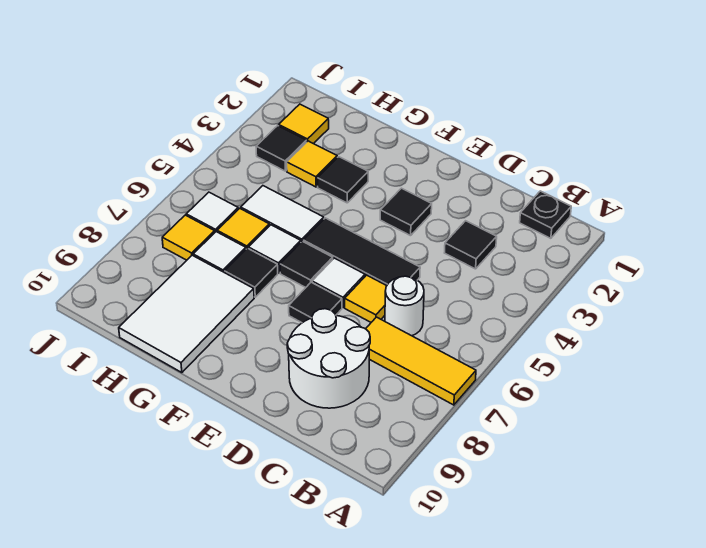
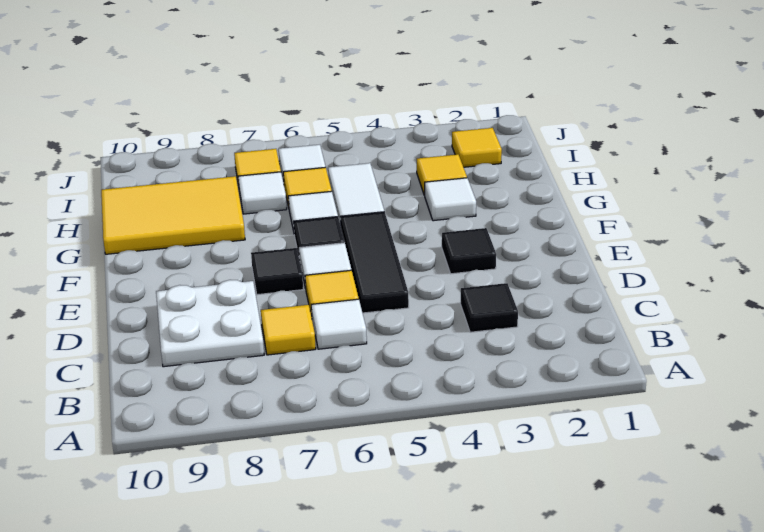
yellow tile A7:C7 level 1 -> yellow tile C7 level 1
black plate B1 level 1 -> none
white round brick C6 level 1 -> white tile C6 level 1
white round brick C8:D9 level 1 -> white plate C8:D9 level 1
black tile G3 level 1 -> white tile G3 level 1
black tile G7 level 1 -> none
white tile G8:H10 level 1 -> yellow tile G8:H10 level 1
black tile I3 level 1 -> none

